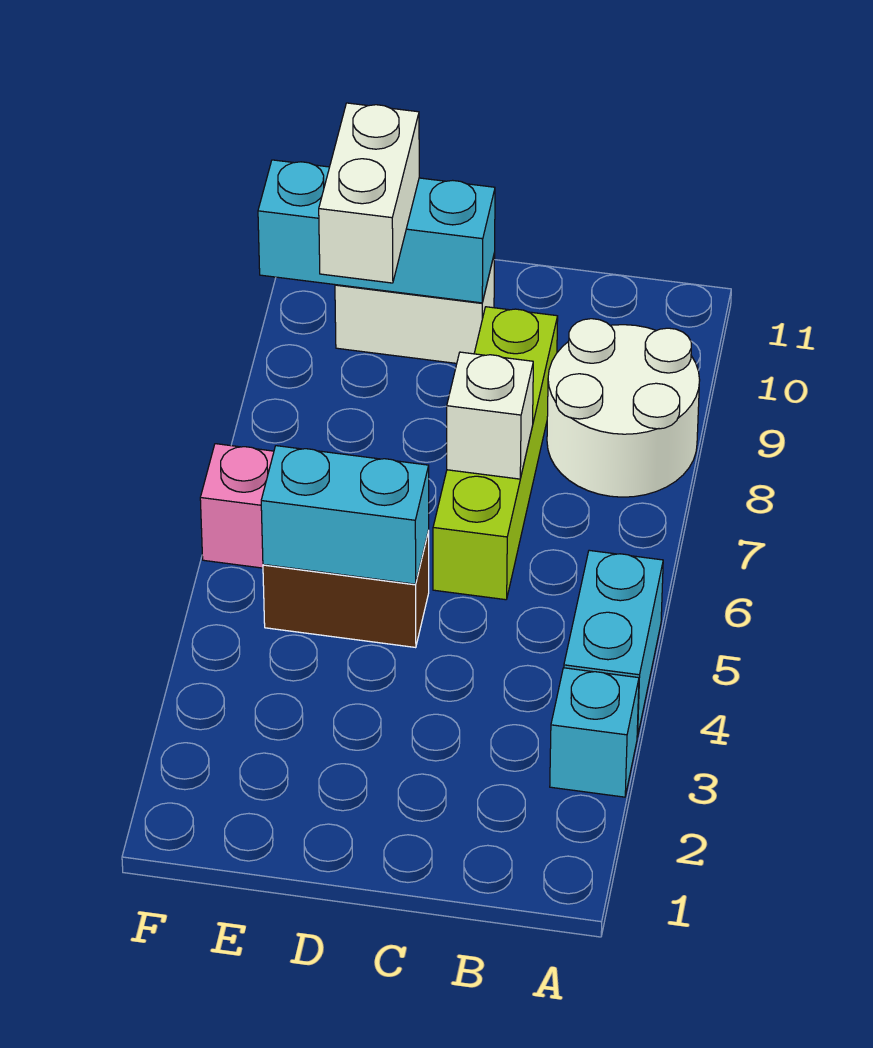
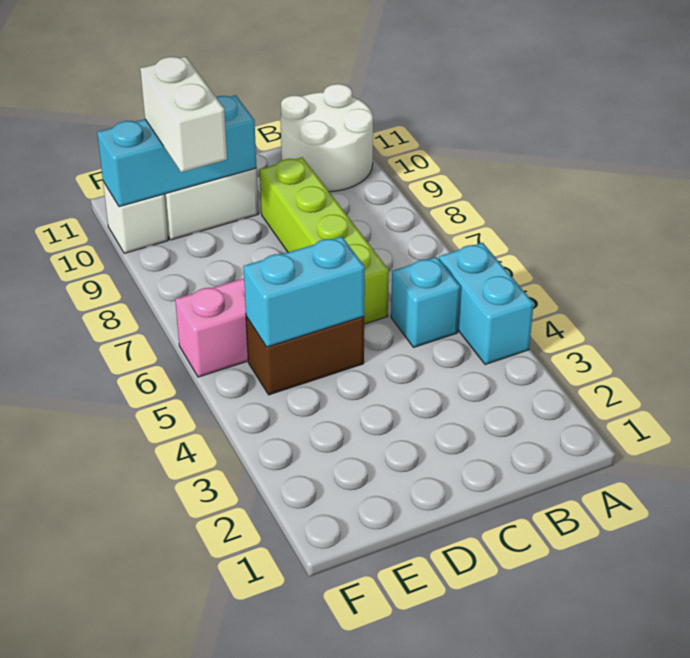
cyan brick A3 level 1 -> cyan brick B5 level 1
white round brick A8:B9 level 1 -> white round brick A10:B11 level 1
white brick C7 level 2 -> white brick F10 level 1

